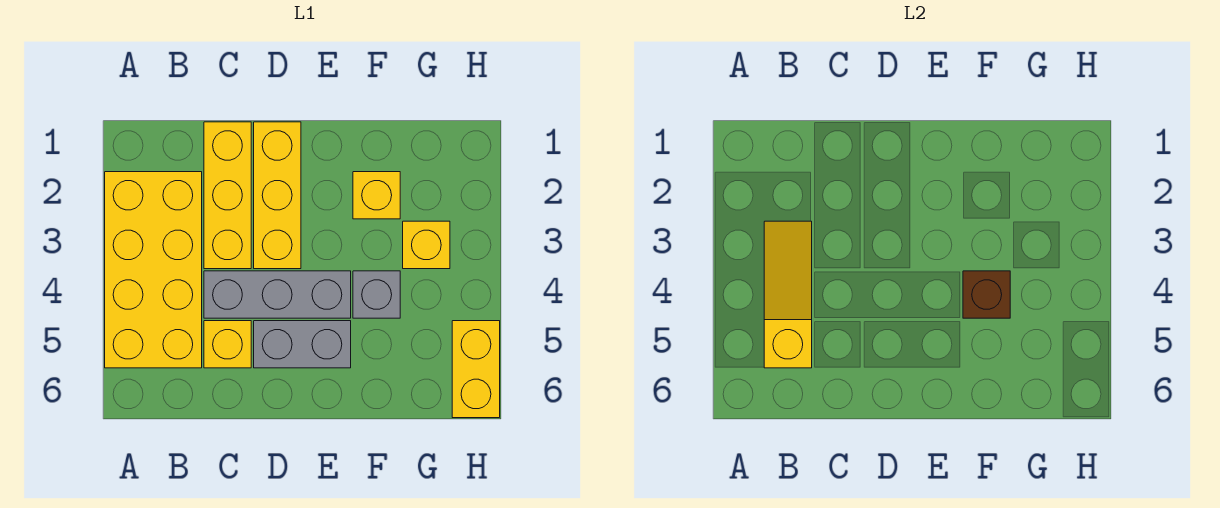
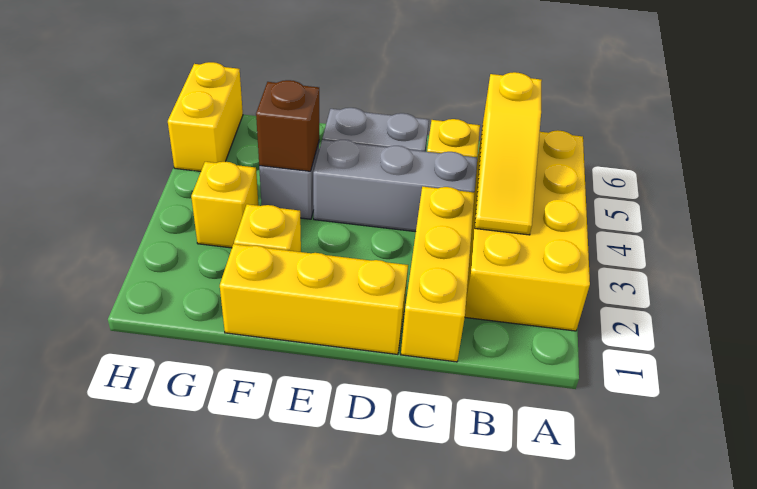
yellow brick D1:D3 level 1 -> yellow brick D1:F1 level 1

